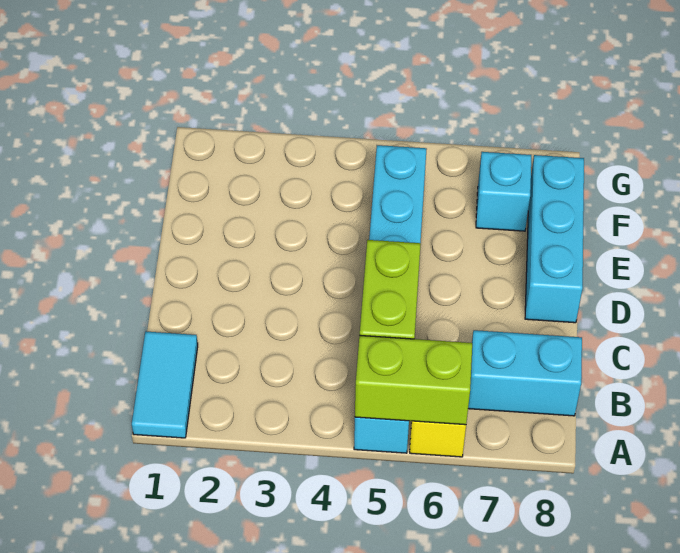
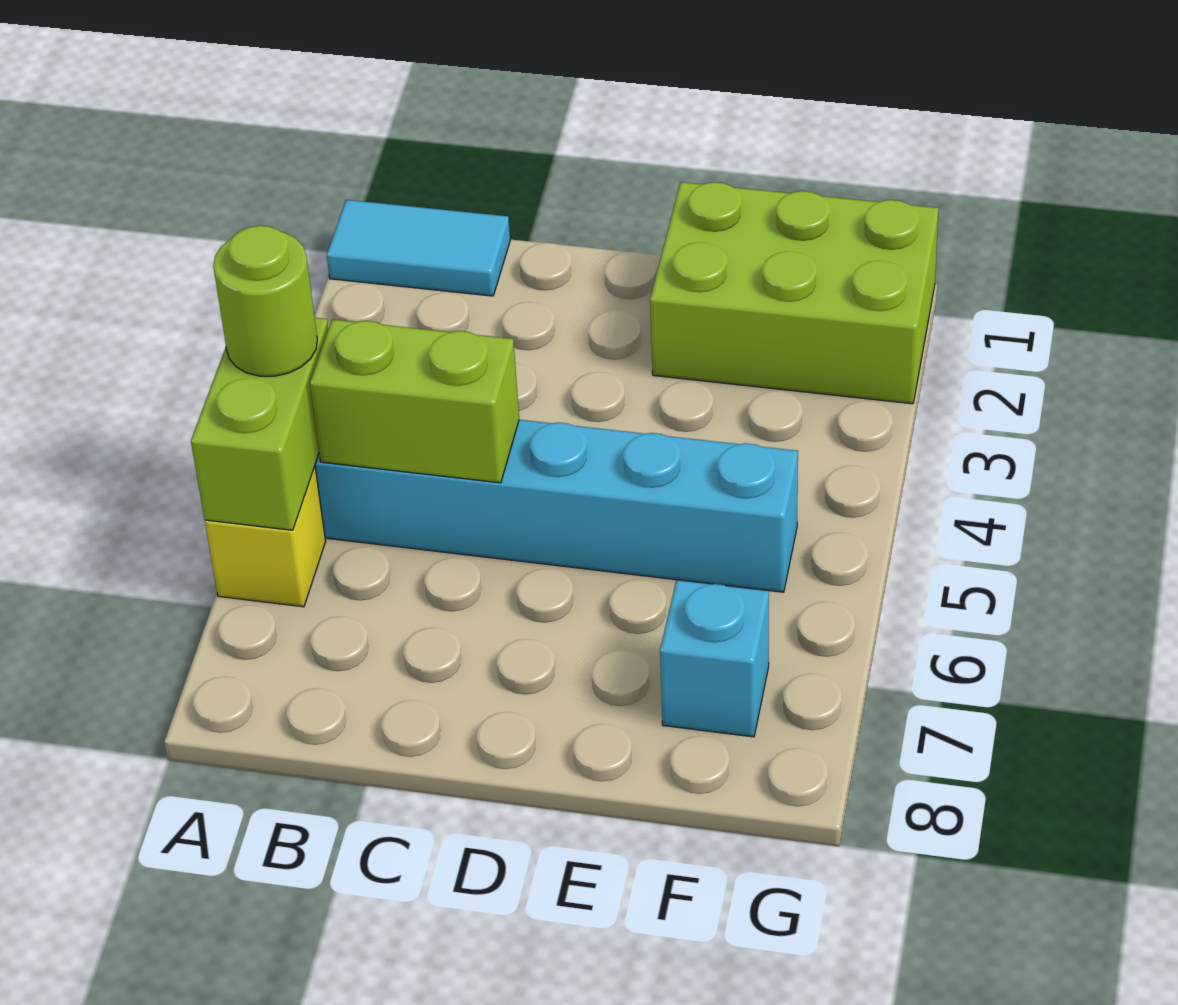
none -> lime round brick A5 level 3
cyan brick B7:B8 level 1 -> none
cyan brick D8:F8 level 1 -> none
none -> lime brick E1:G2 level 1

